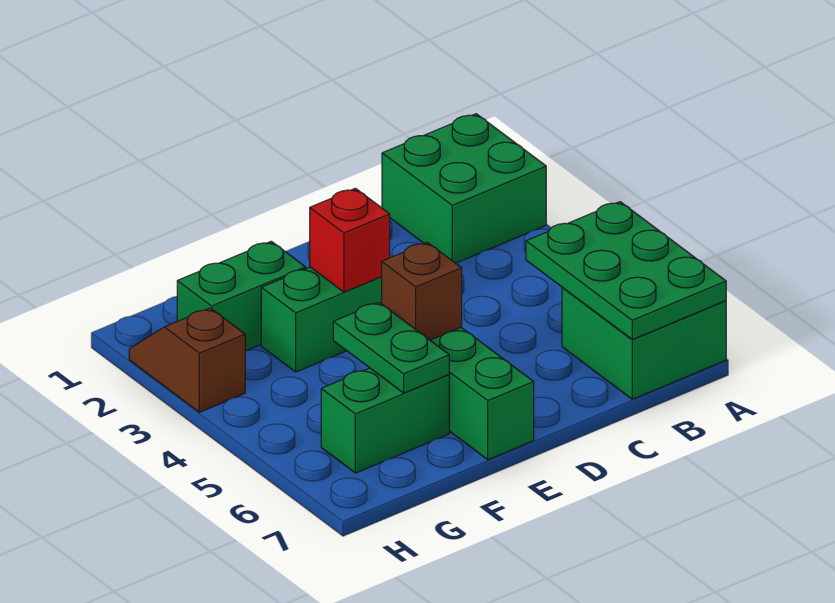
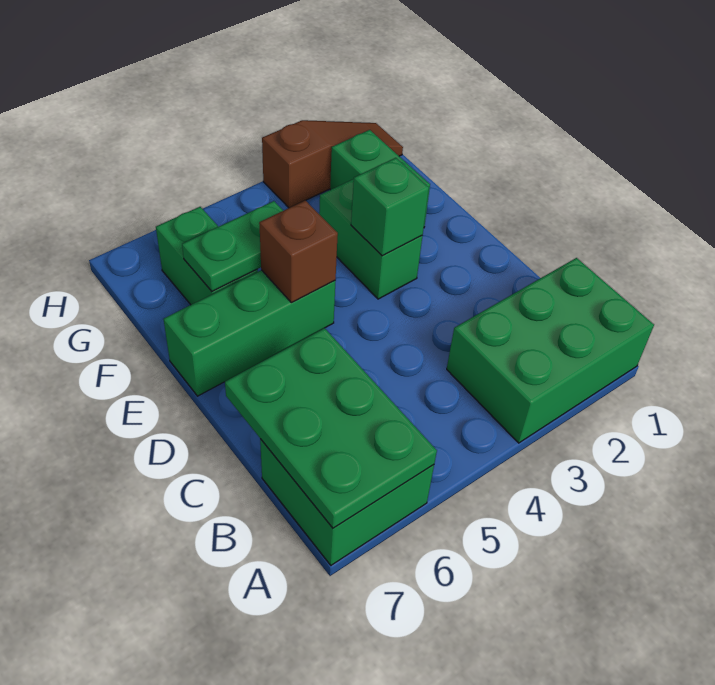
green brick A1:B2 level 1 -> green brick A1:B3 level 1
green plate A5:B7 level 2 -> green plate A6:C7 level 2
red brick E3 level 2 -> green brick E3 level 2
brown slope H2:H3 level 1 top 3 -> brown slope H1:H3 level 1 top 3

